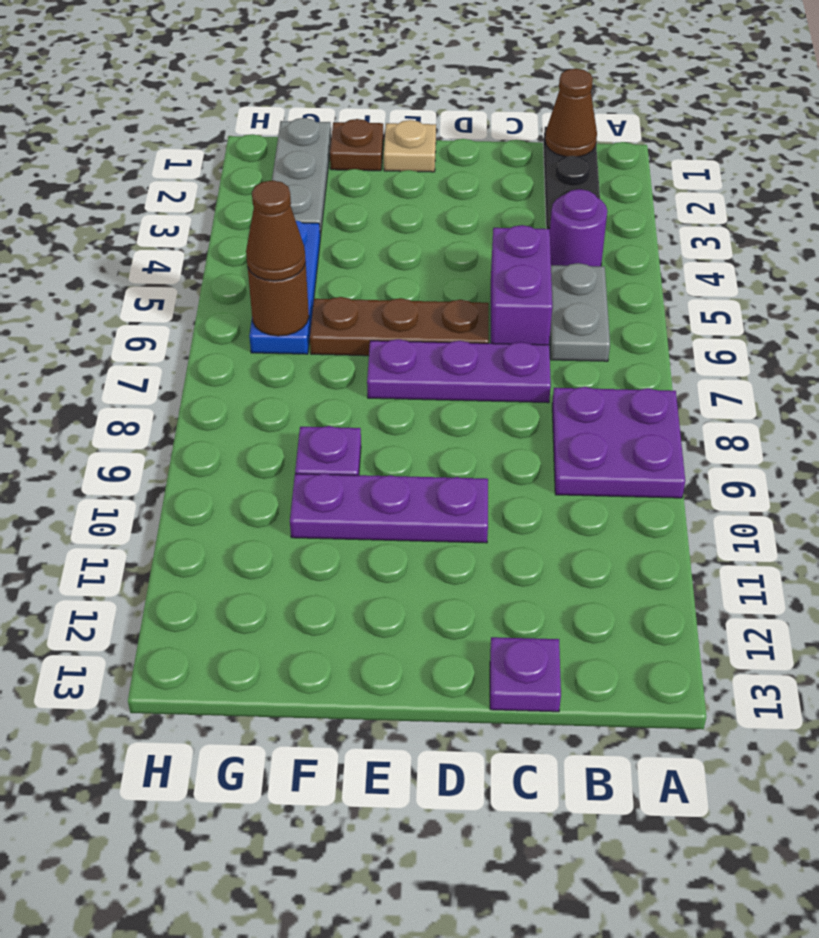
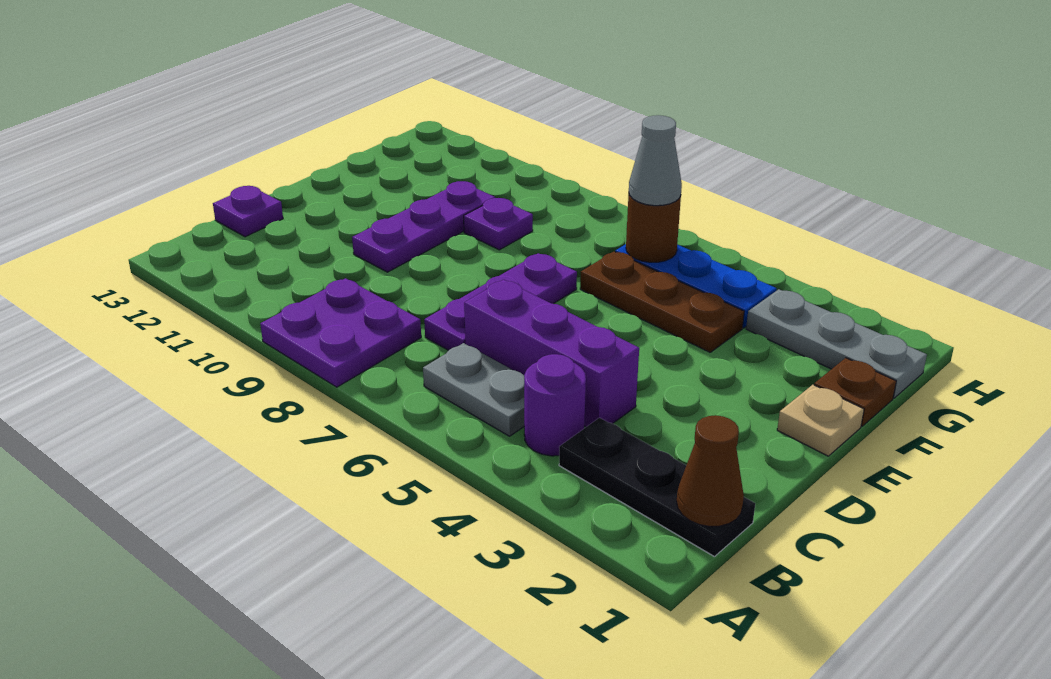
purple brick C5:C6 level 1 -> purple brick C4:C6 level 1
brown plate D6:F6 level 1 -> brown plate F4:F6 level 1
brown cone G6 level 3 -> grey cone G6 level 3

